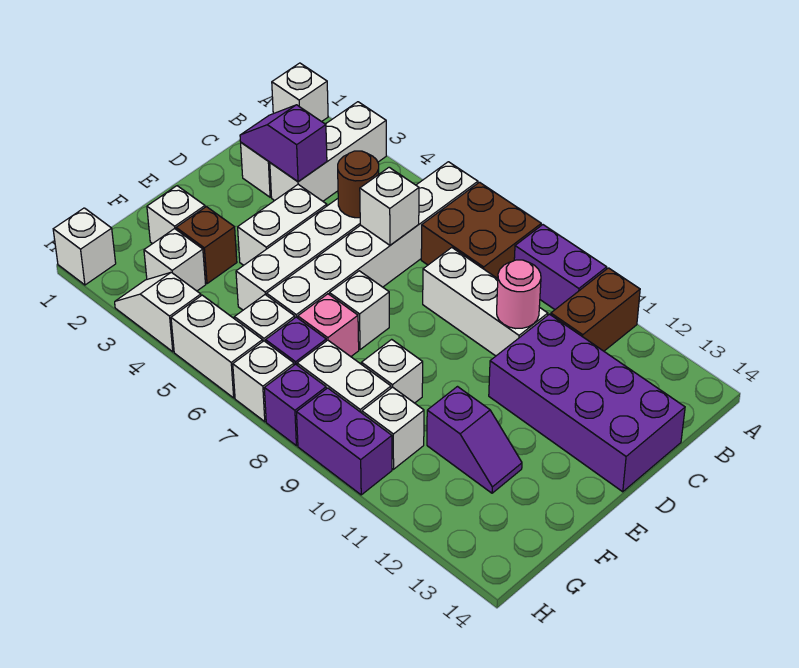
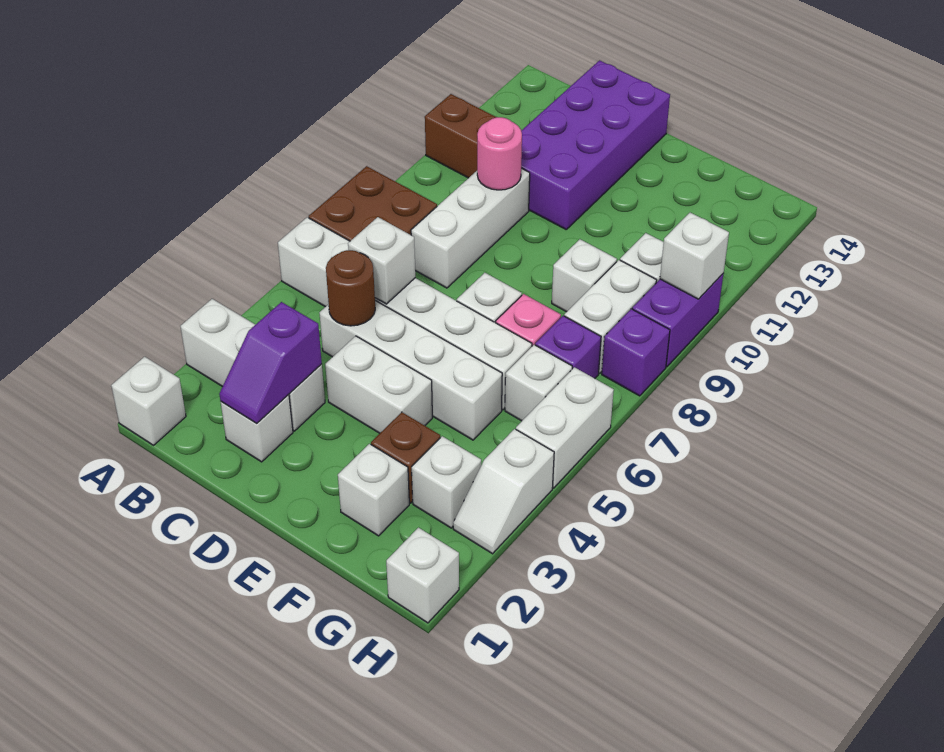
purple brick A9:A10 level 1 -> none
purple slope F11:F12 level 1 top 11 -> none
white brick H7 level 1 -> white brick H10 level 2

